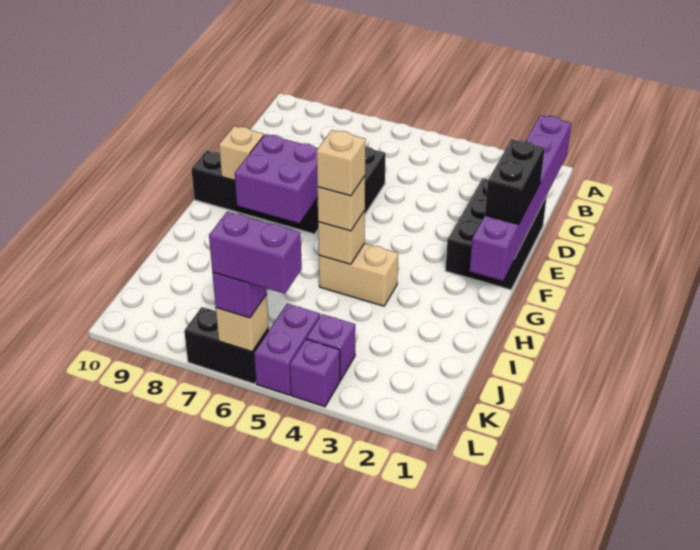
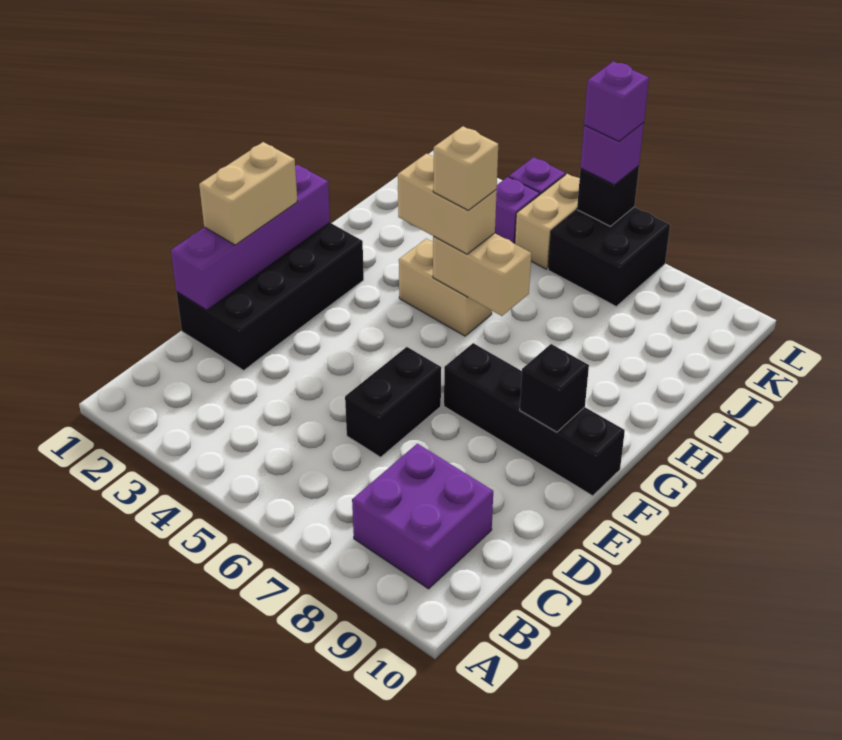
purple brick B1:G1 level 2 -> purple brick D1:G1 level 2
black brick D1:F2 level 1 -> black brick D1:G2 level 1
black brick E1:F1 level 3 -> tan brick E1:F1 level 3
purple brick F7:G8 level 2 -> purple brick B8:C9 level 1
tan brick F9 level 2 -> black brick F9 level 2
tan brick H5 level 2 -> tan brick H5:H6 level 2
tan brick H5 level 3 -> tan brick H4:H5 level 3
purple brick K5:L5 level 1 -> tan brick K5:L5 level 1
purple brick L5:L6 level 4 -> purple brick L6 level 4
black brick L6:L7 level 1 -> black brick K6:L7 level 1
tan brick L6 level 2 -> black brick L6 level 2

